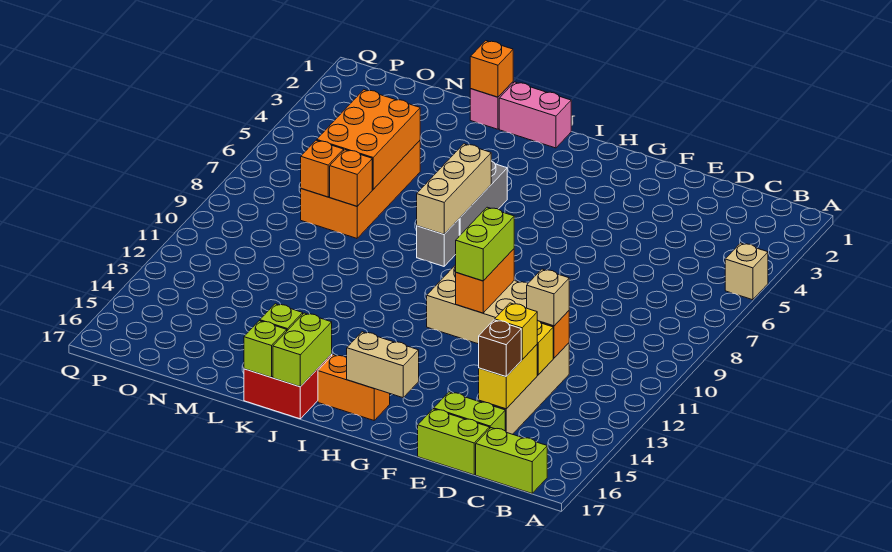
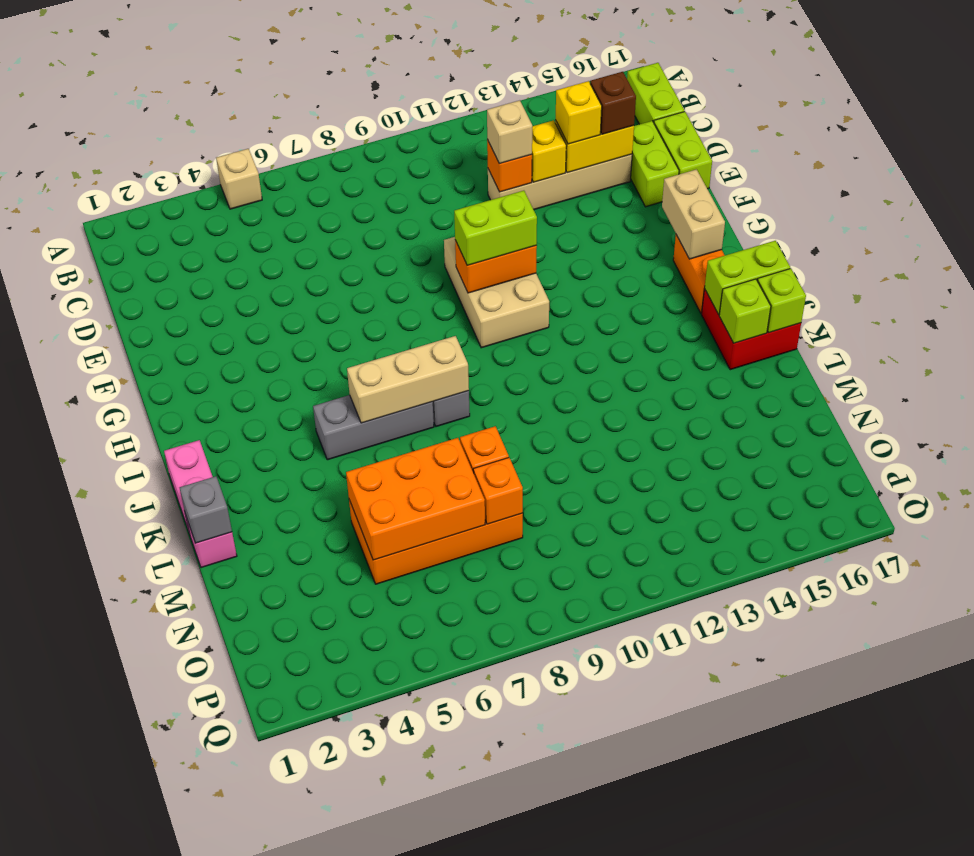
orange brick L1 level 2 -> grey brick L1 level 2

